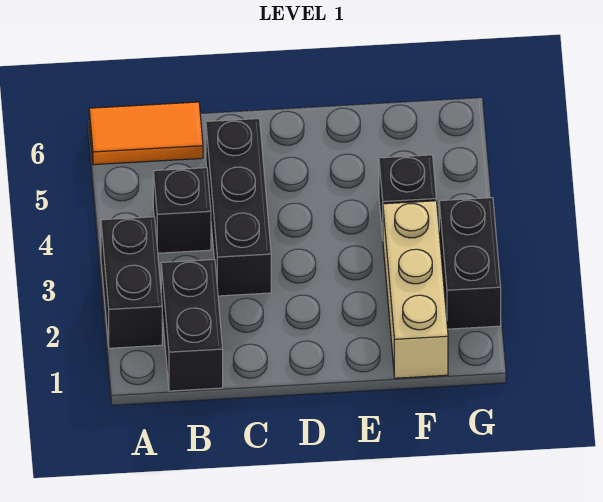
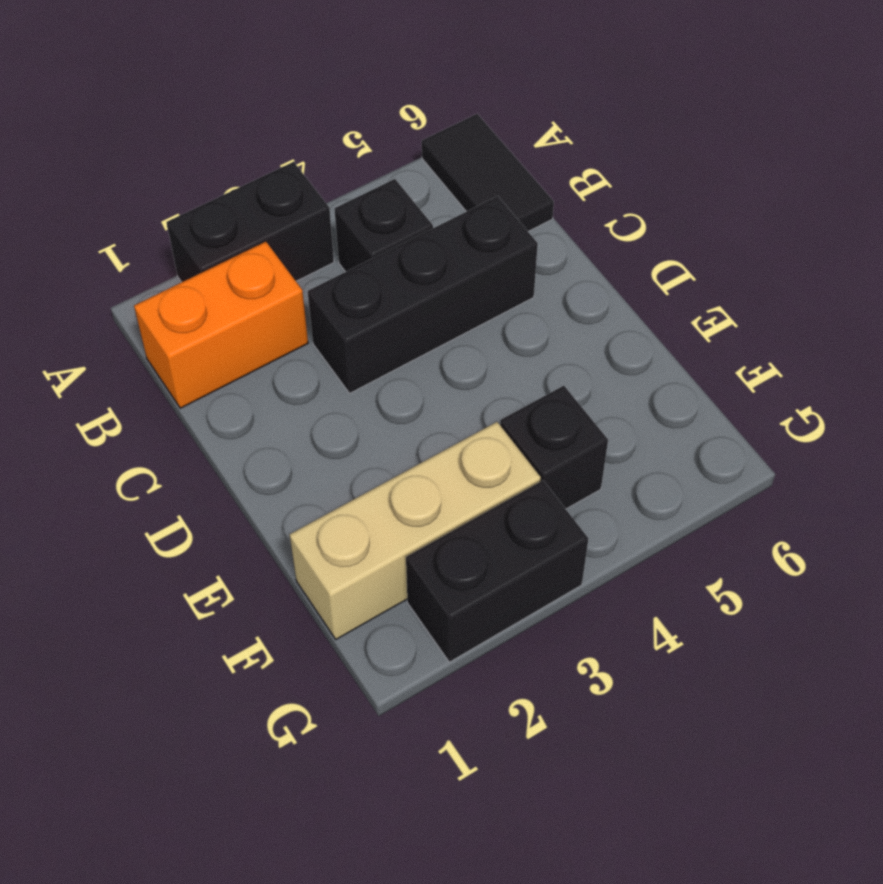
orange tile A6:B6 level 1 -> black tile A6:B6 level 1
black brick B1:B2 level 1 -> orange brick B1:B2 level 1

